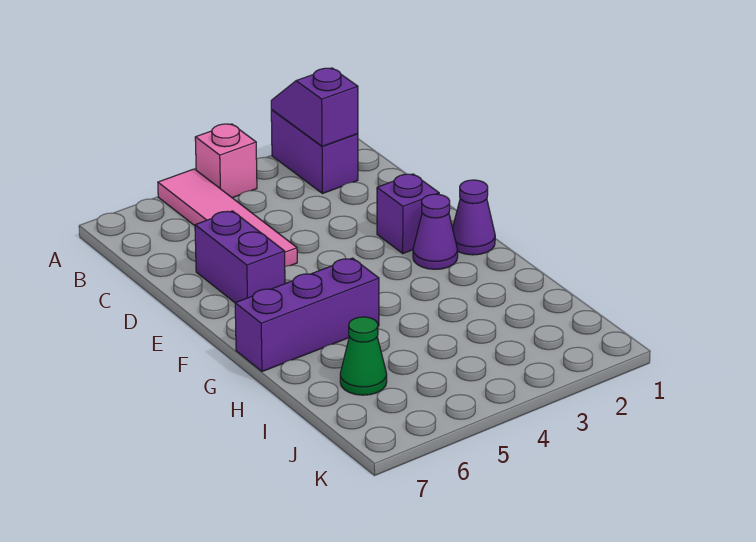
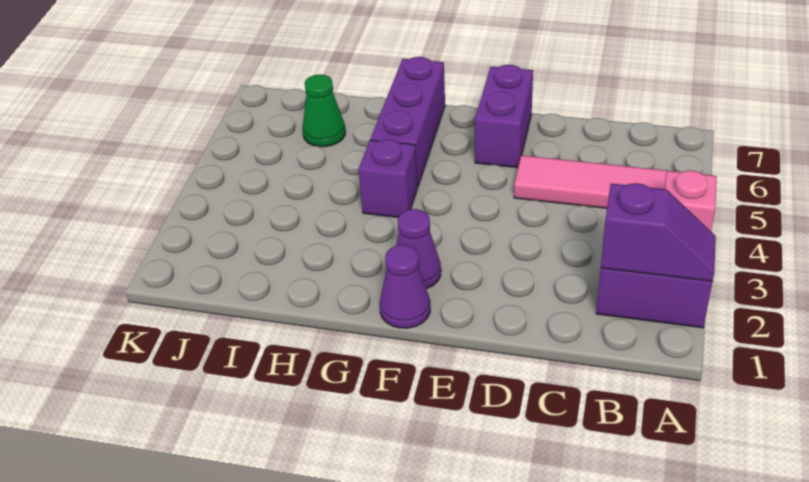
purple brick D6:E6 level 1 -> purple brick E6:E7 level 1
purple brick E2 level 1 -> purple brick G4 level 1

